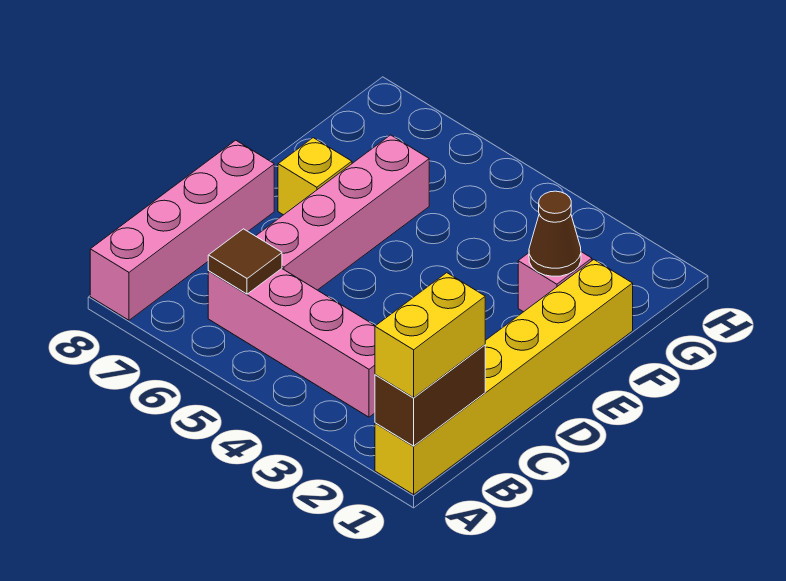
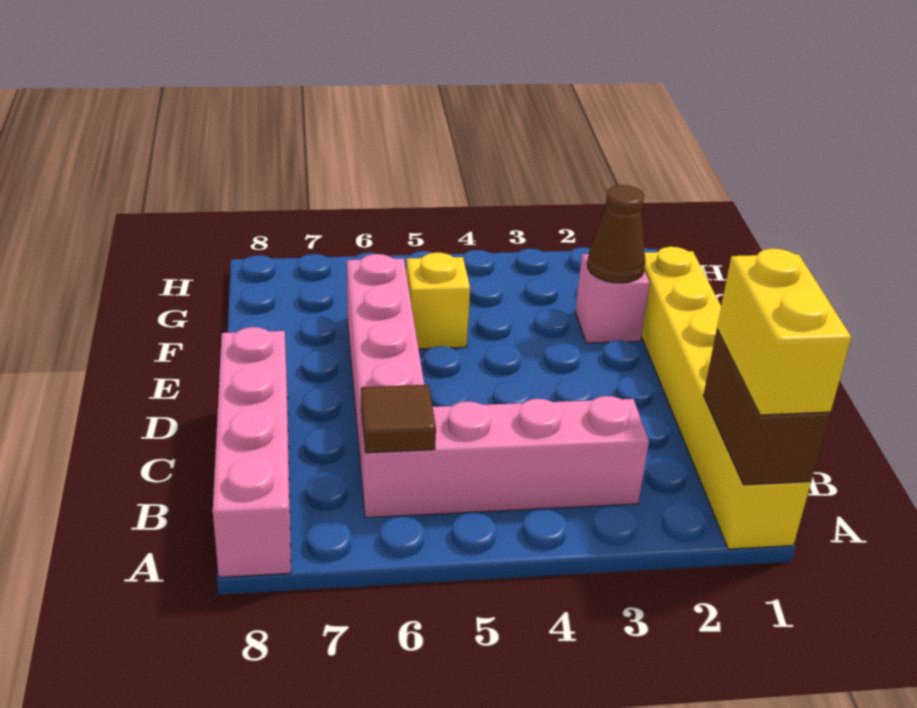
yellow brick E7 level 1 -> yellow brick F5 level 1

